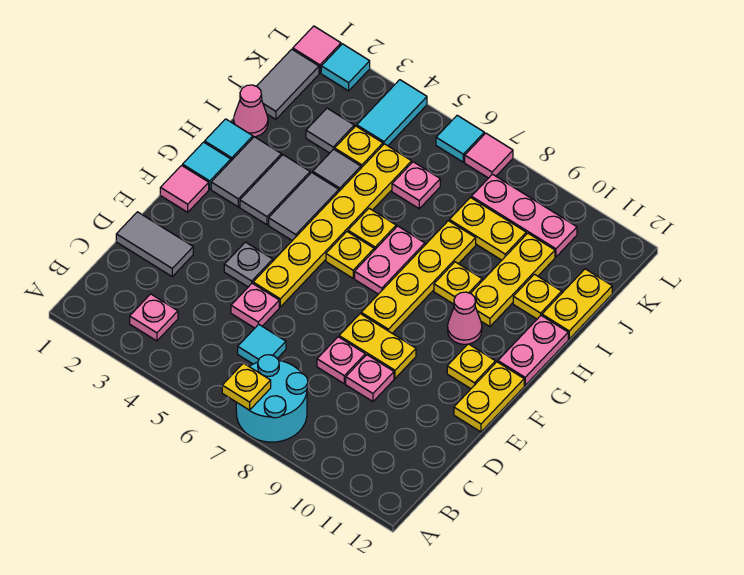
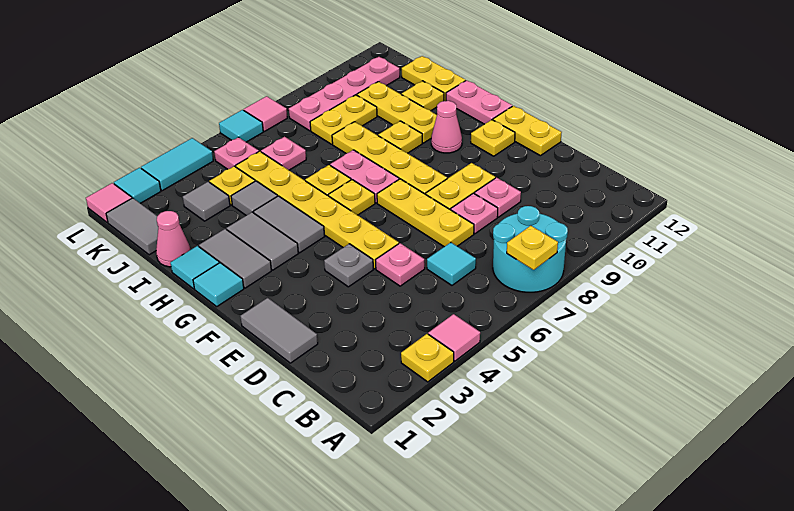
none -> yellow plate A3 level 1
pink plate B3 level 1 -> pink plate K5 level 1
grey tile D1:D2 level 1 -> grey tile D1:E1 level 1
none -> yellow plate D7:F7 level 1
pink tile F1 level 1 -> pink tile A4 level 1
cyan tile K4:L4 level 1 -> cyan tile L3:L4 level 1
pink plate K8:K10 level 1 -> pink plate K8:K11 level 1

